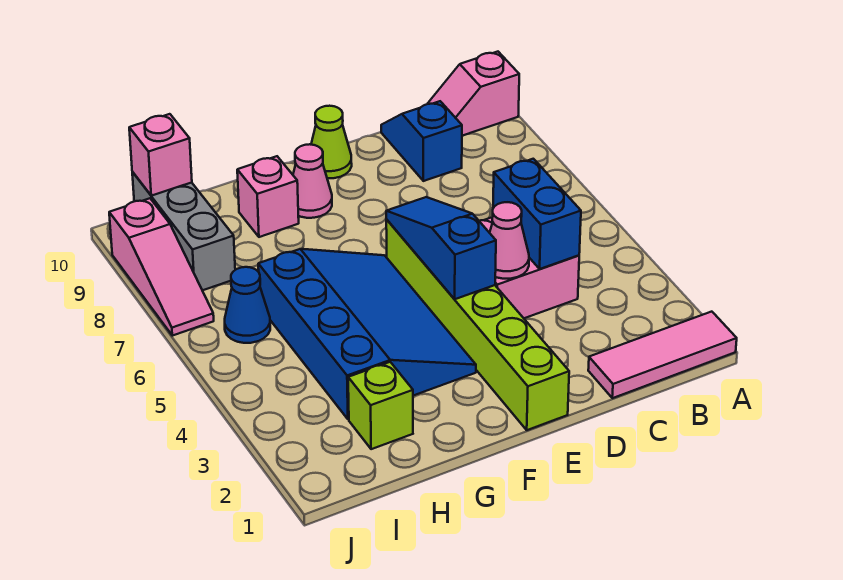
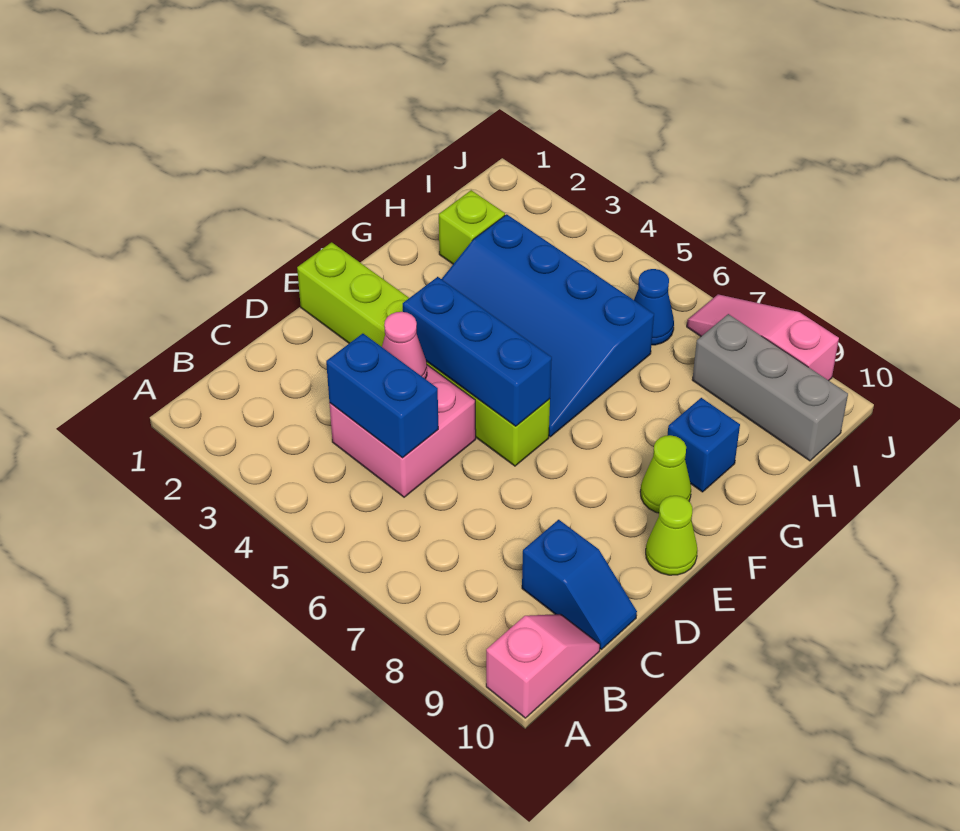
pink tile A1:C1 level 1 -> none
blue slope E4:E6 level 2 top 4 -> blue brick E4:E6 level 2
pink cone F9 level 1 -> lime cone F9 level 1
pink brick G9 level 1 -> blue brick G9 level 1
pink brick I10 level 2 -> none

